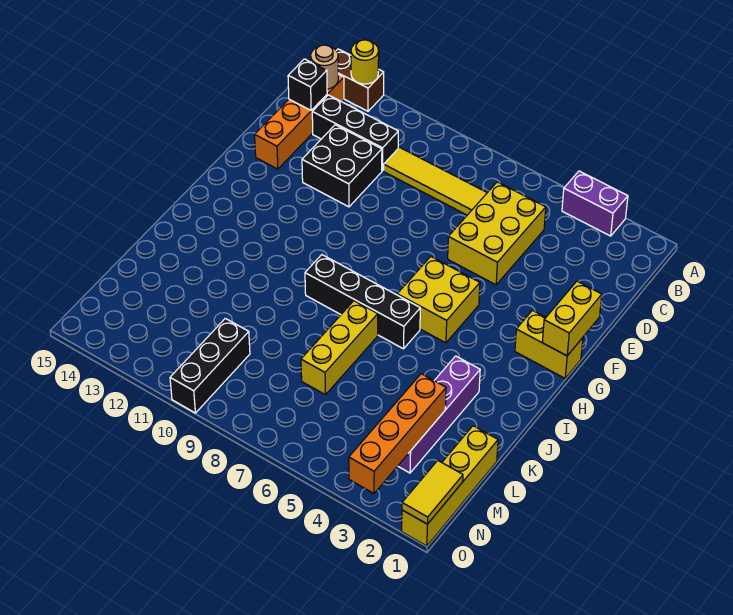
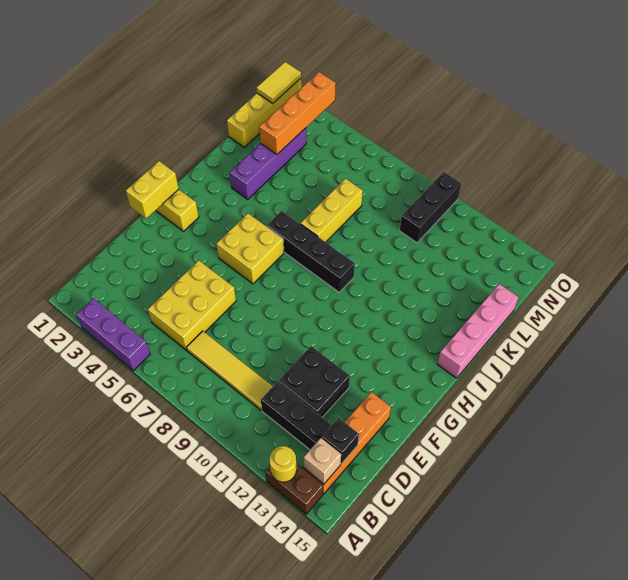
purple brick A3:A4 level 1 -> purple brick A3:A5 level 1
tan round brick B14 level 2 -> tan brick B14 level 2
none -> pink brick I15:L15 level 1

